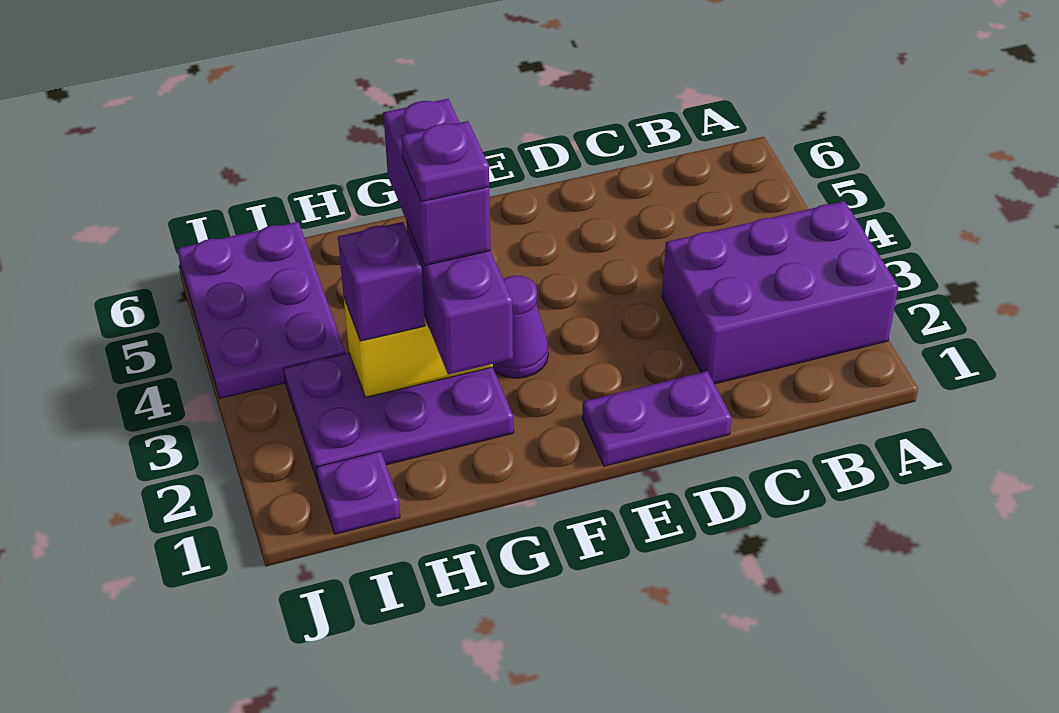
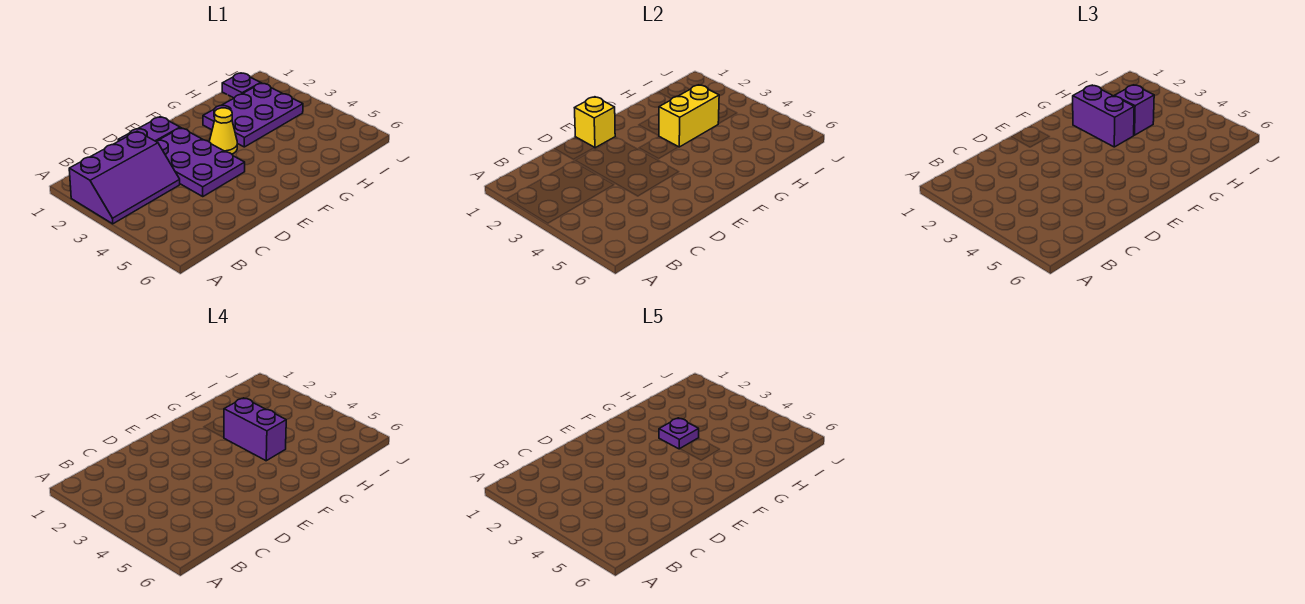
purple brick A2:C3 level 1 -> purple slope A2:C3 level 1 top 2
none -> yellow brick E1 level 2
purple cone F3 level 1 -> yellow cone F3 level 1
purple plate I4:J6 level 1 -> purple plate D2:E4 level 1

